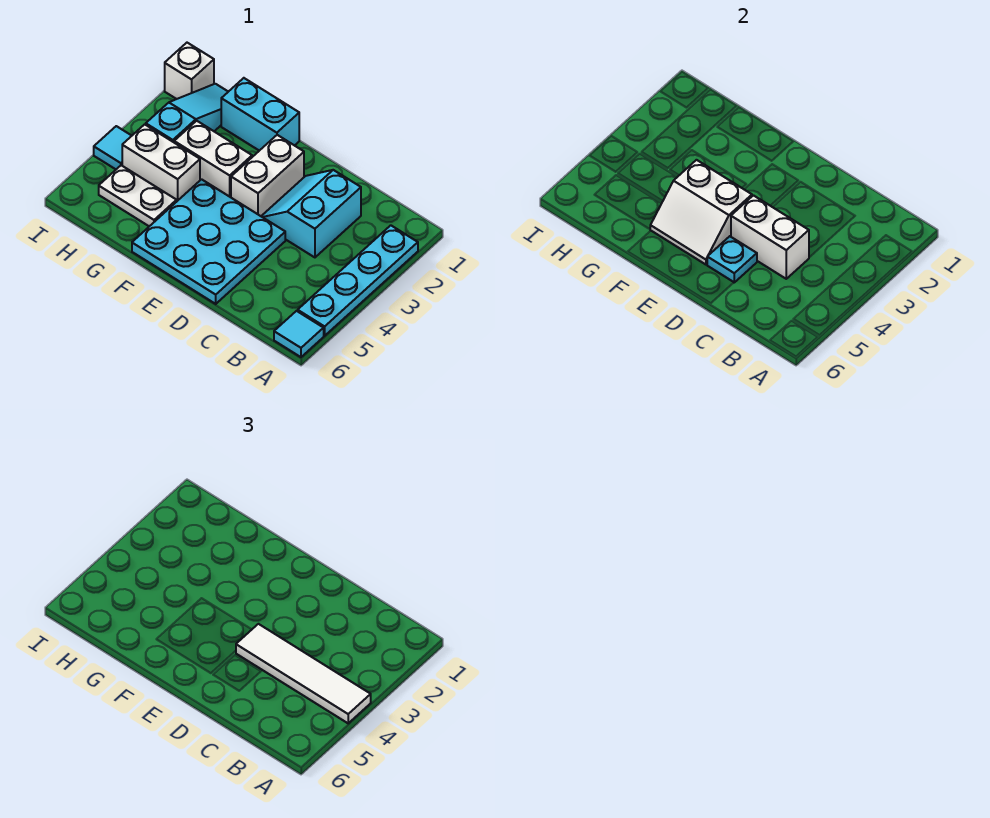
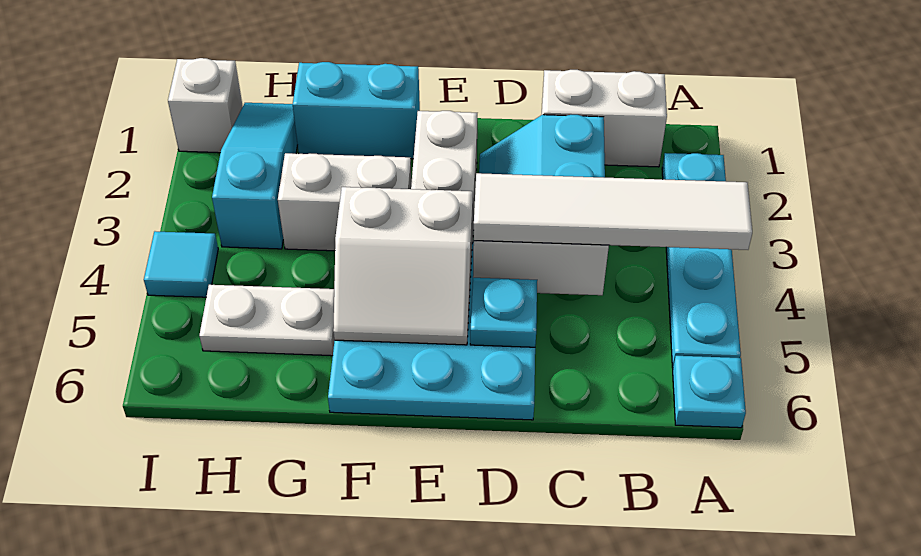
cyan tile A6 level 1 -> cyan plate A6 level 1
white brick G4:H4 level 1 -> white brick B1:C1 level 1

